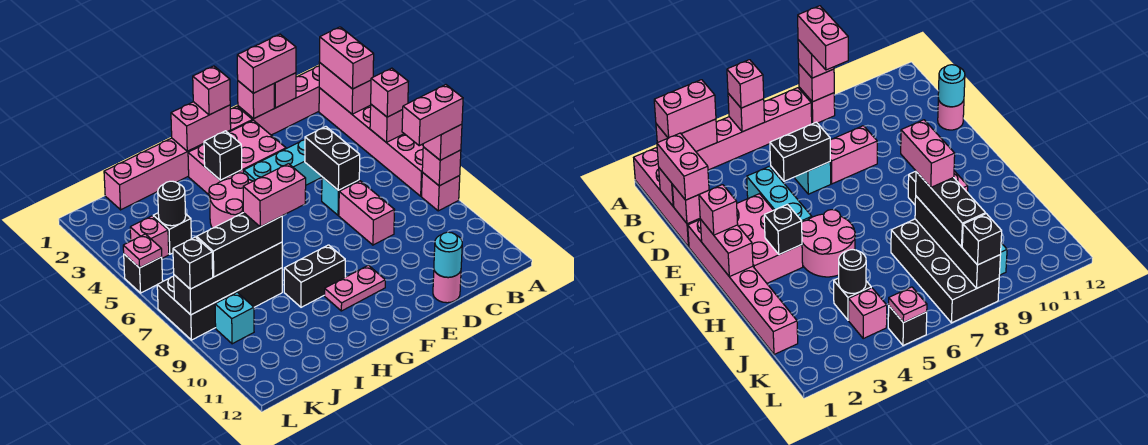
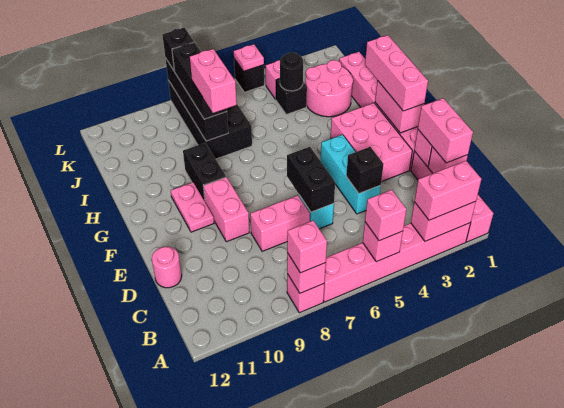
pink brick A8:B8 level 4 -> pink brick E9:F9 level 1
black brick D5:D6 level 2 -> black brick D6:E6 level 2
cyan round brick D12 level 2 -> none
pink brick F1 level 3 -> pink brick F1:H1 level 3
black brick G3 level 2 -> black brick D4 level 2
pink round brick G4:H5 level 1 -> pink round brick I2:J3 level 1
cyan brick K9 level 1 -> none

